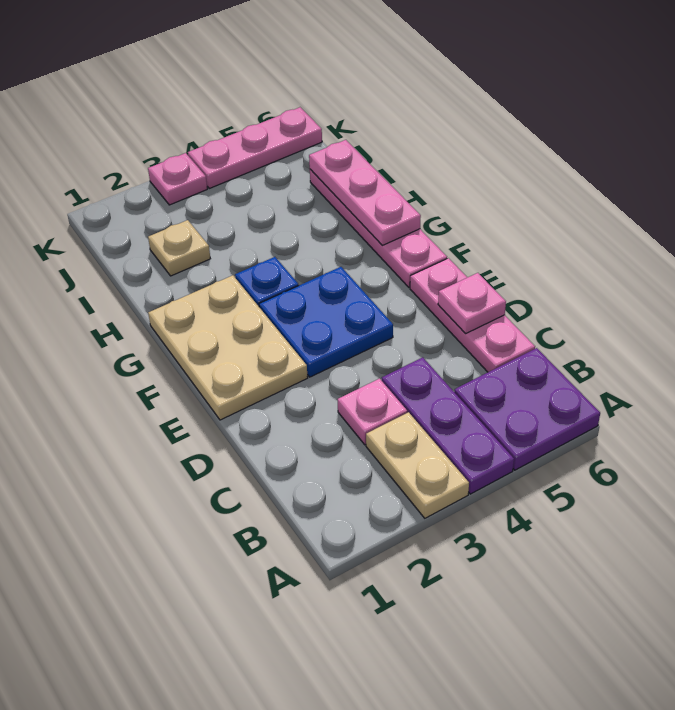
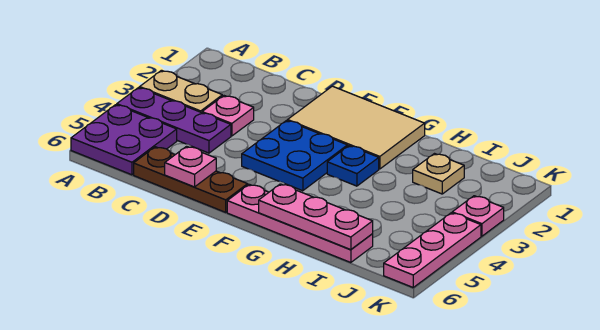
pink plate C6:E6 level 1 -> brown plate C6:E6 level 1
tan plate E1:G2 level 1 -> tan tile E1:G2 level 1

